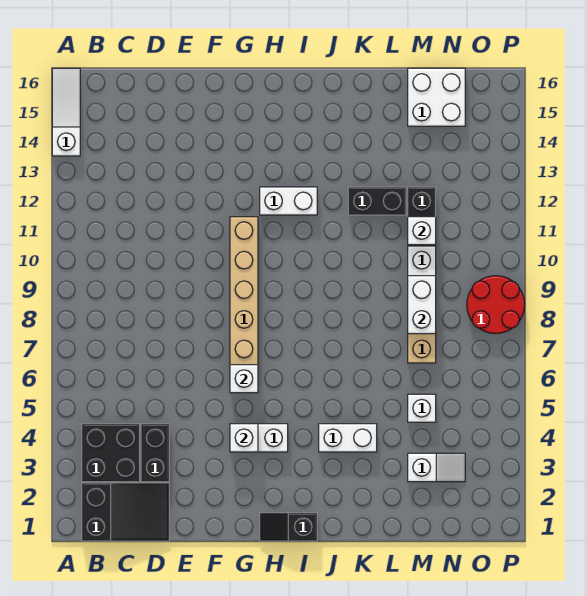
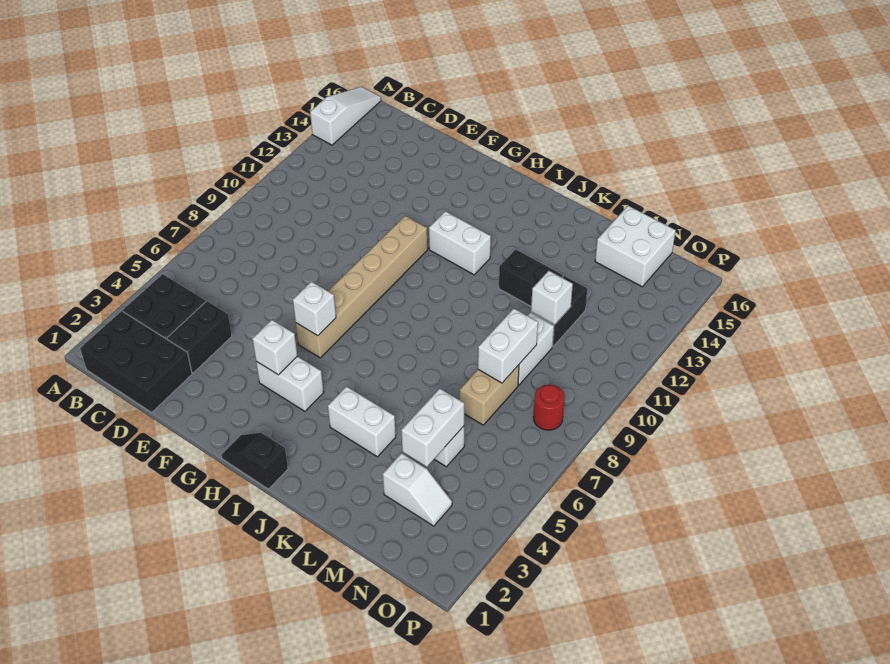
black slope B1:D2 level 1 top B -> black brick B1:D2 level 1
none -> white brick M4:M5 level 2
red round brick O8:P9 level 1 -> red round brick O8 level 1

